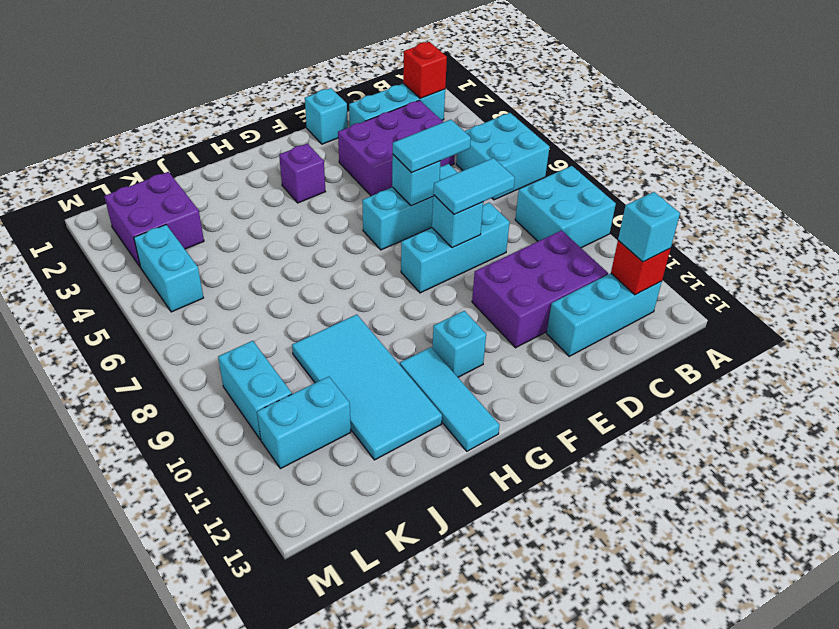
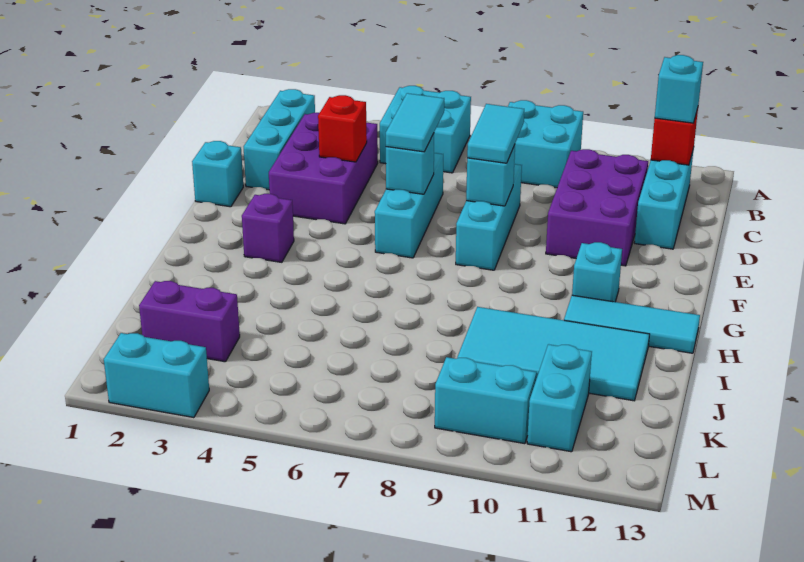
red brick B2 level 2 -> red brick D4 level 2
purple brick K2:L3 level 1 -> purple brick K2:K3 level 1
cyan brick L4:L5 level 1 -> cyan brick M2:M3 level 1

